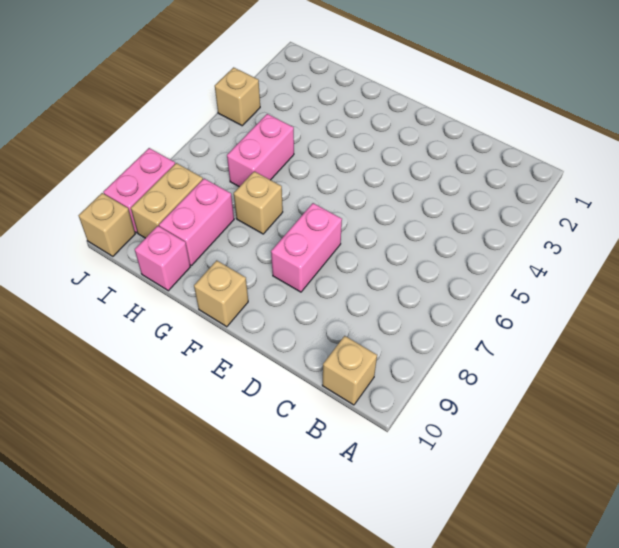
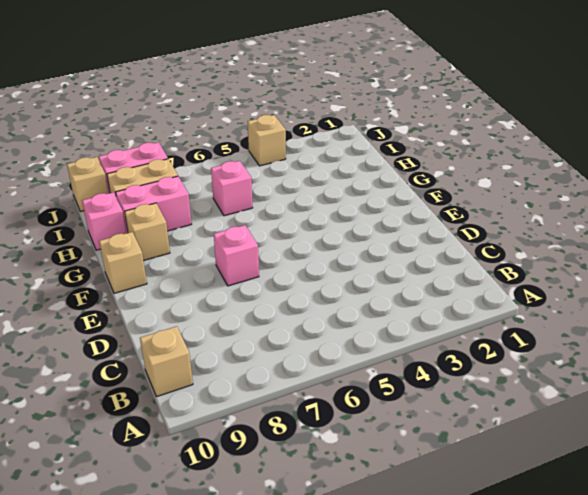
pink brick E7:E8 level 1 -> pink brick E7 level 1
tan brick G7 level 1 -> tan brick G9 level 1
pink brick H5:H6 level 1 -> pink brick H6 level 1

